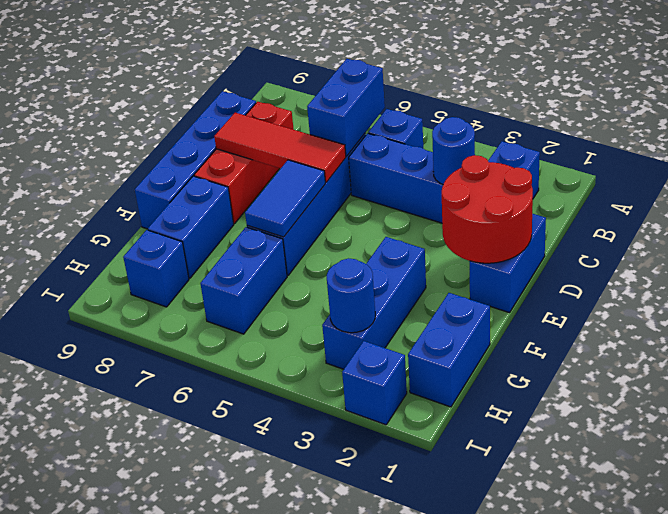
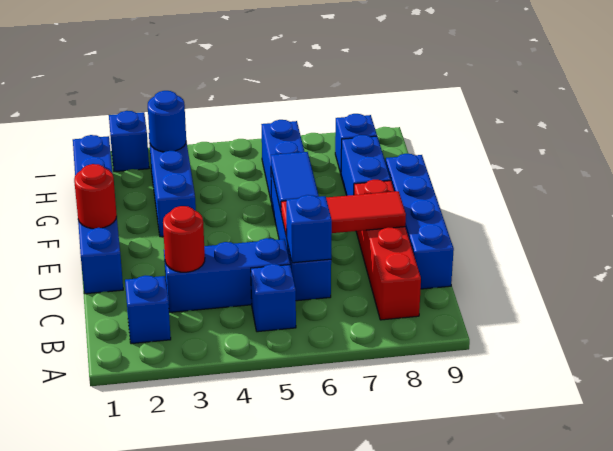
blue brick B6:C6 level 2 -> blue brick C6 level 2
blue round brick C3 level 2 -> red round brick C3 level 2
red brick C8:E8 level 1 -> red brick B8:E8 level 1
red round brick D1:E2 level 2 -> red round brick E1 level 2

